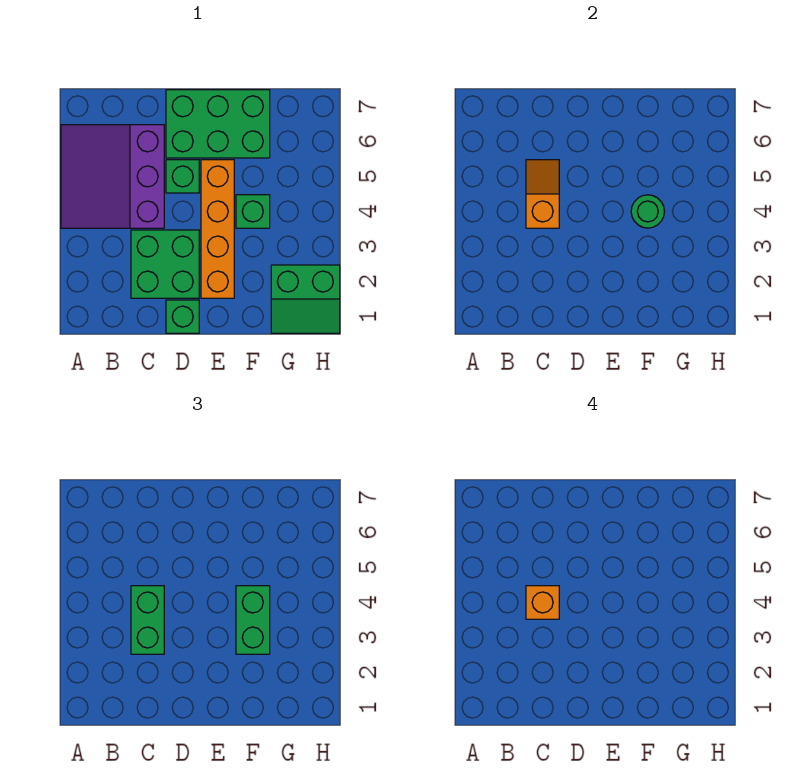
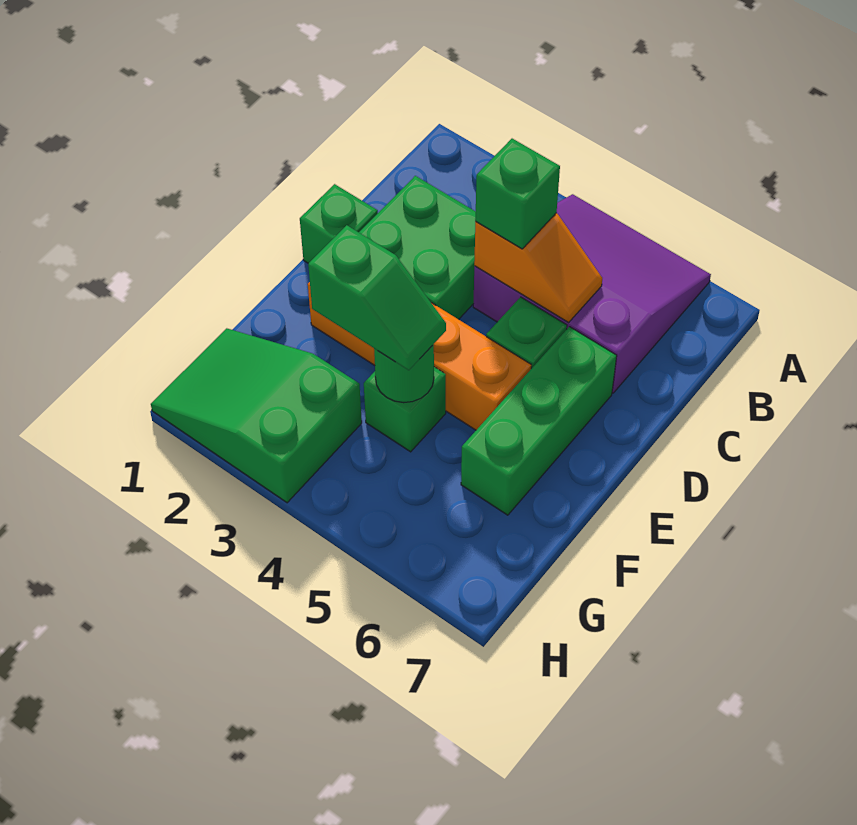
green brick C3:C4 level 3 -> green brick C4 level 3
orange brick C4 level 4 -> none
green brick D6:F7 level 1 -> green brick D6:F6 level 1
green brick F3:F4 level 3 -> green slope F3:F4 level 3 top 3
green slope G1:H2 level 1 top 2 -> green slope G1:H3 level 1 top 3

